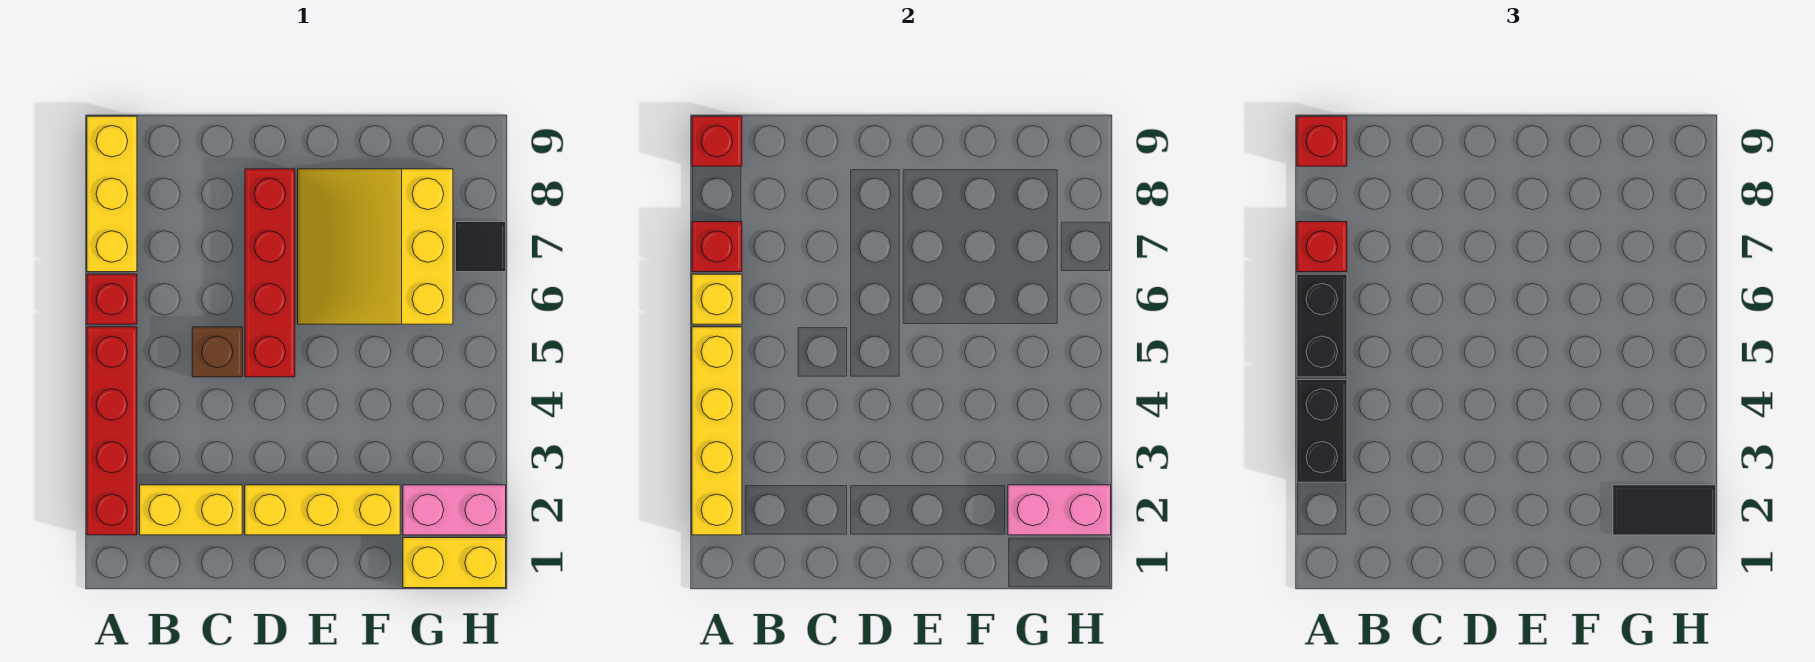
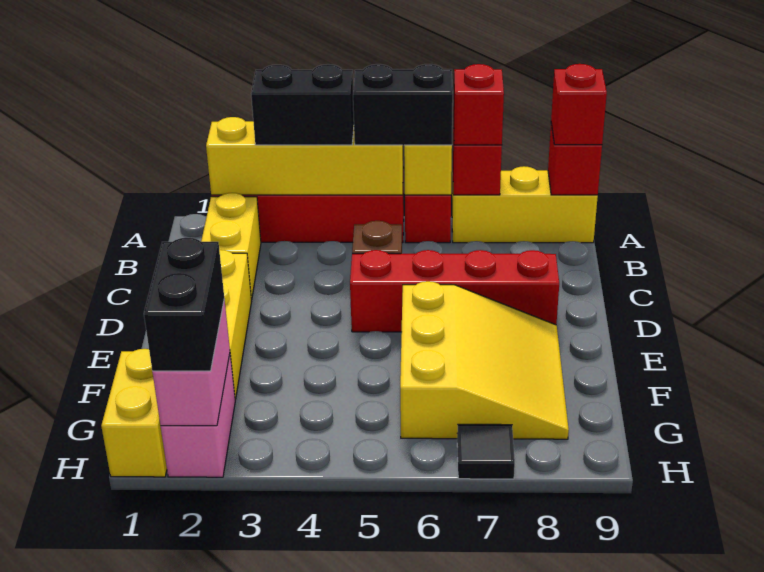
yellow slope E6:G8 level 1 top G -> yellow slope E6:G8 level 1 top 6
black tile G2:H2 level 3 -> black brick G2:H2 level 3

